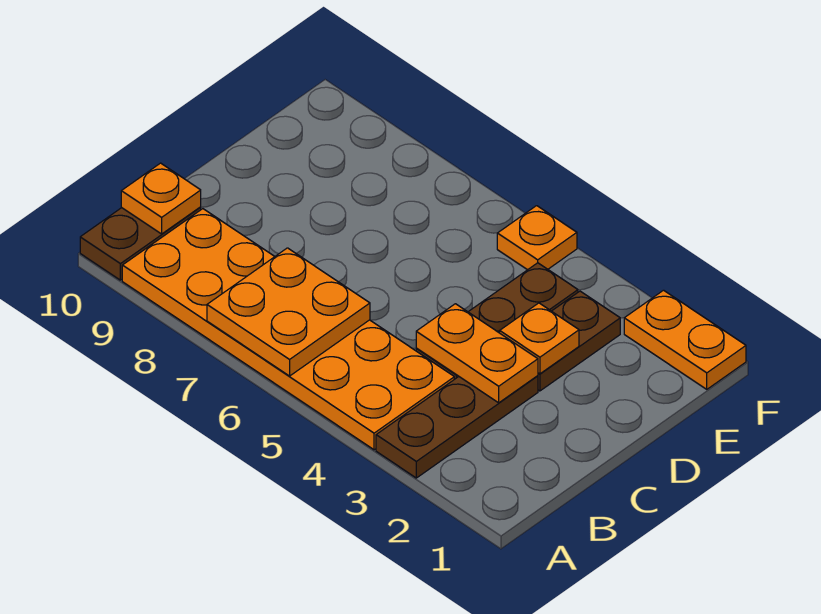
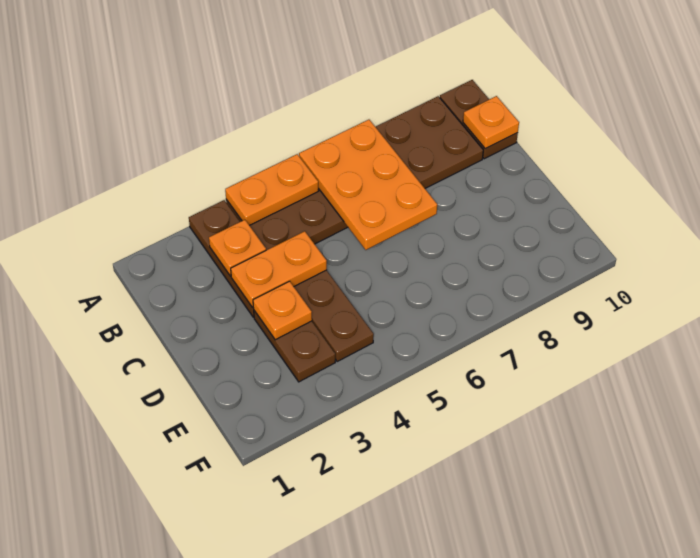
orange plate A4:B9 level 1 -> brown plate A4:B9 level 1
orange plate A6:B7 level 2 -> orange plate A6:C7 level 2
orange plate F1:F2 level 1 -> orange plate A4:A5 level 2
orange plate F5 level 1 -> orange plate B3 level 2

